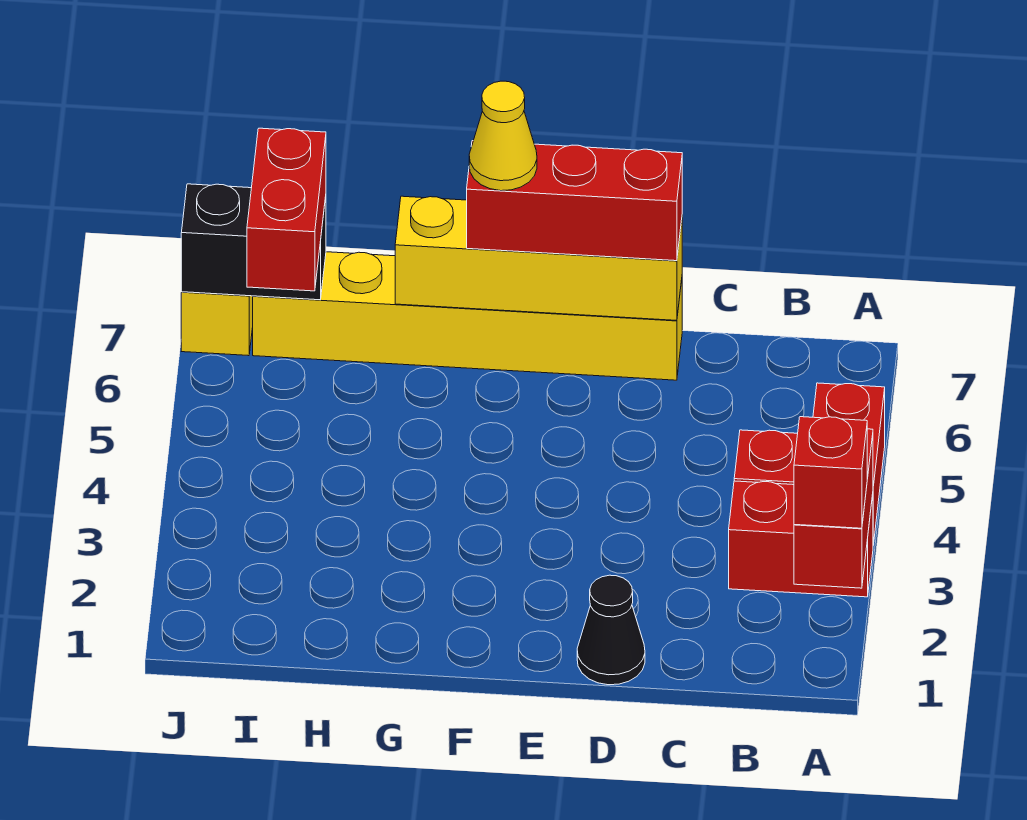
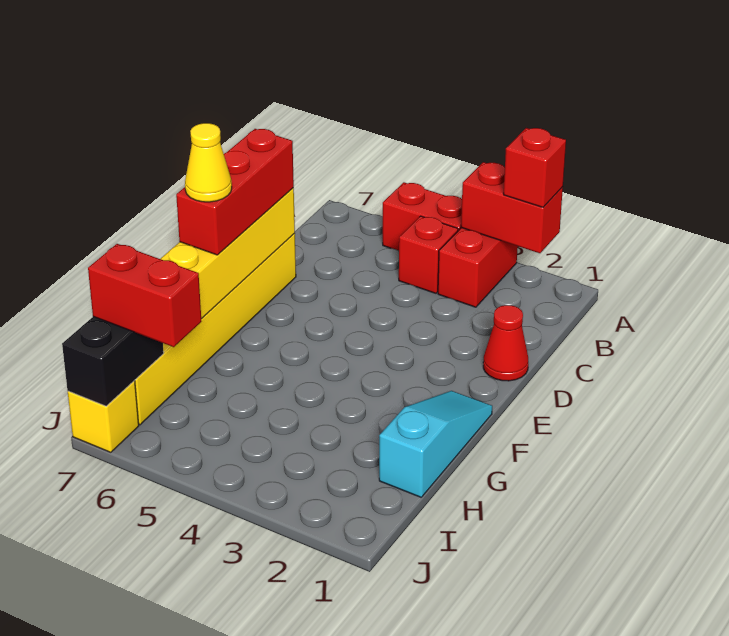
black cone D1 level 1 -> red cone D1 level 1
none -> cyan slope F1:H1 level 1 top H

